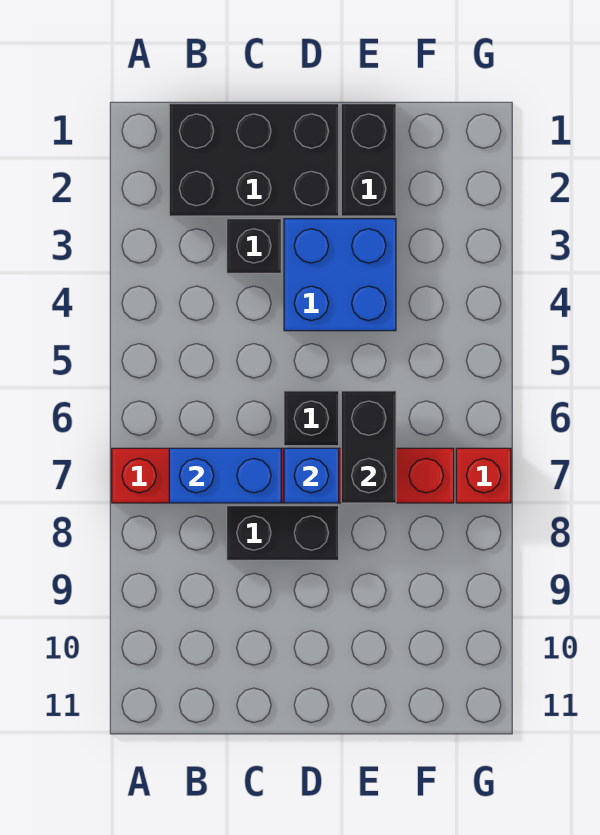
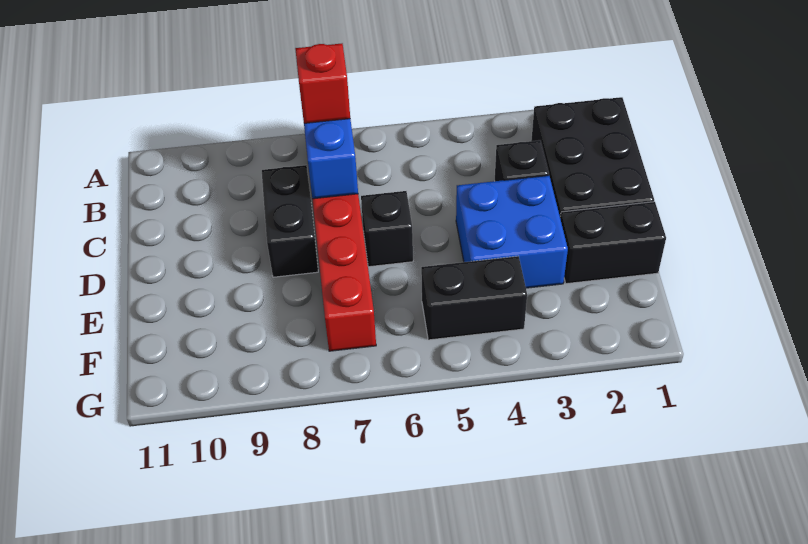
blue brick D7 level 2 -> none
black brick E6:E7 level 2 -> black brick F4:F5 level 1
red brick G7 level 1 -> red brick B7 level 3

